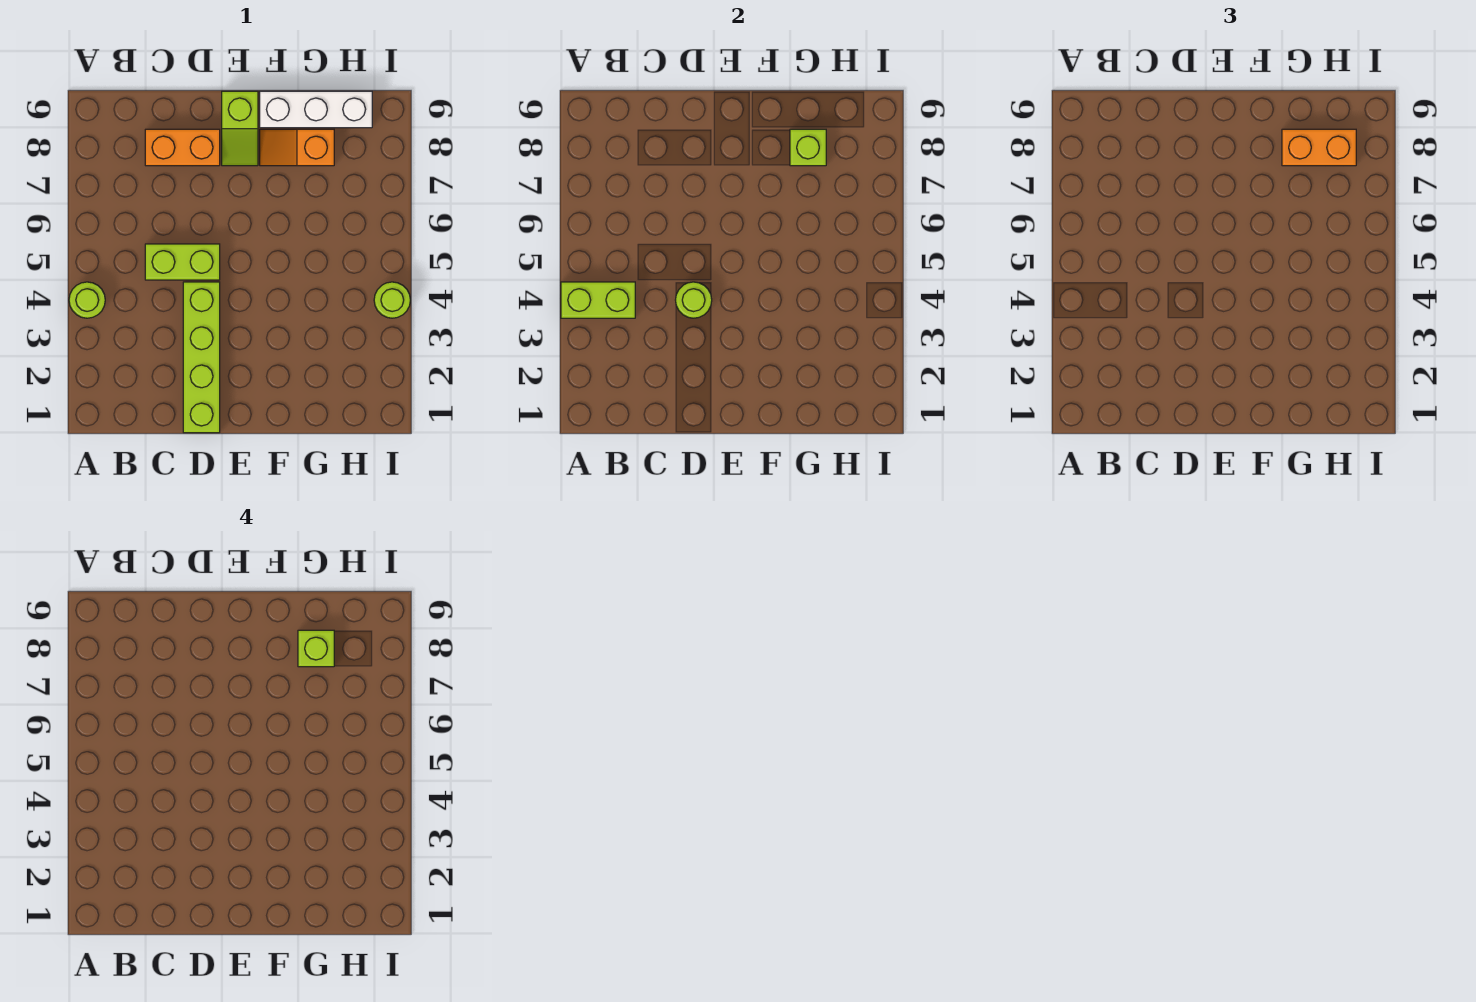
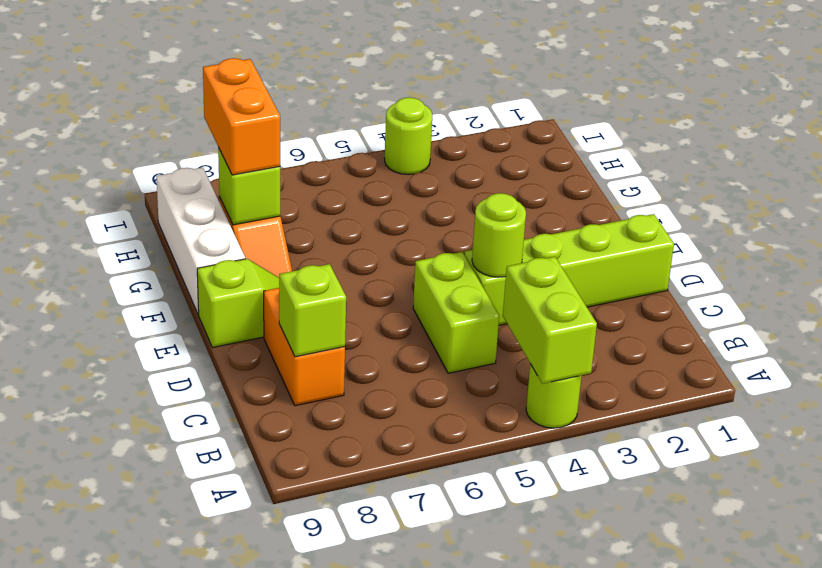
lime brick G8 level 4 -> lime brick C8 level 2

